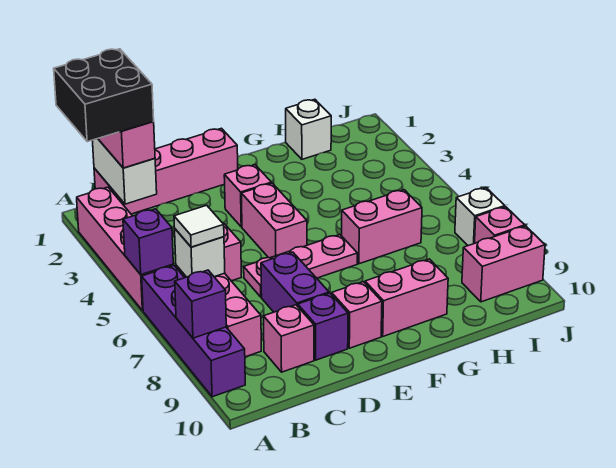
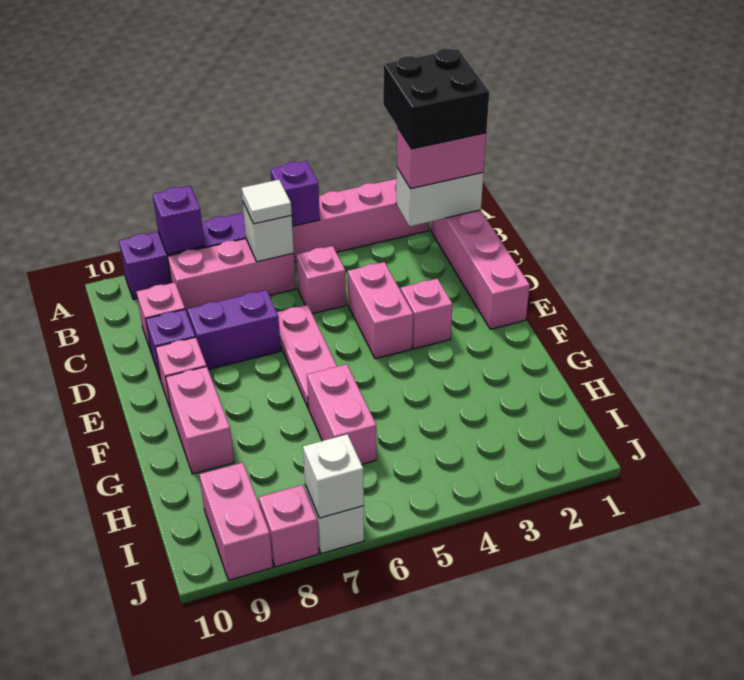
pink brick E4:E5 level 1 -> pink brick D4:E4 level 1
white brick H1 level 1 -> white brick J7 level 2

